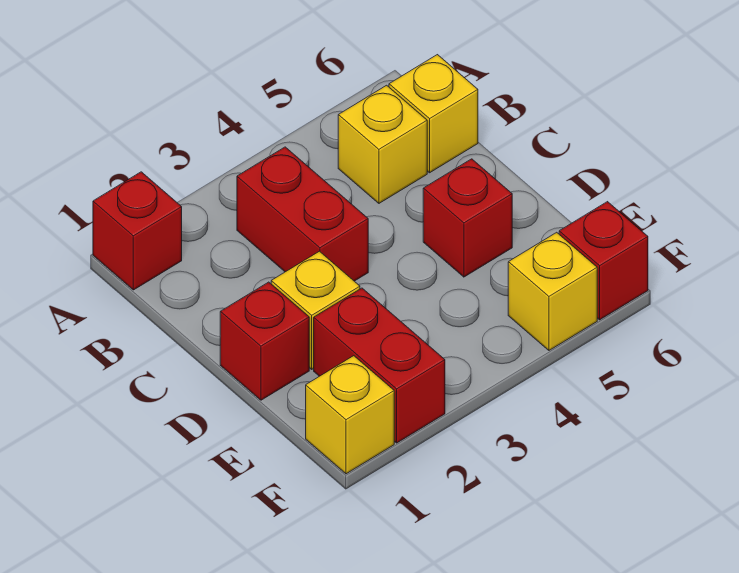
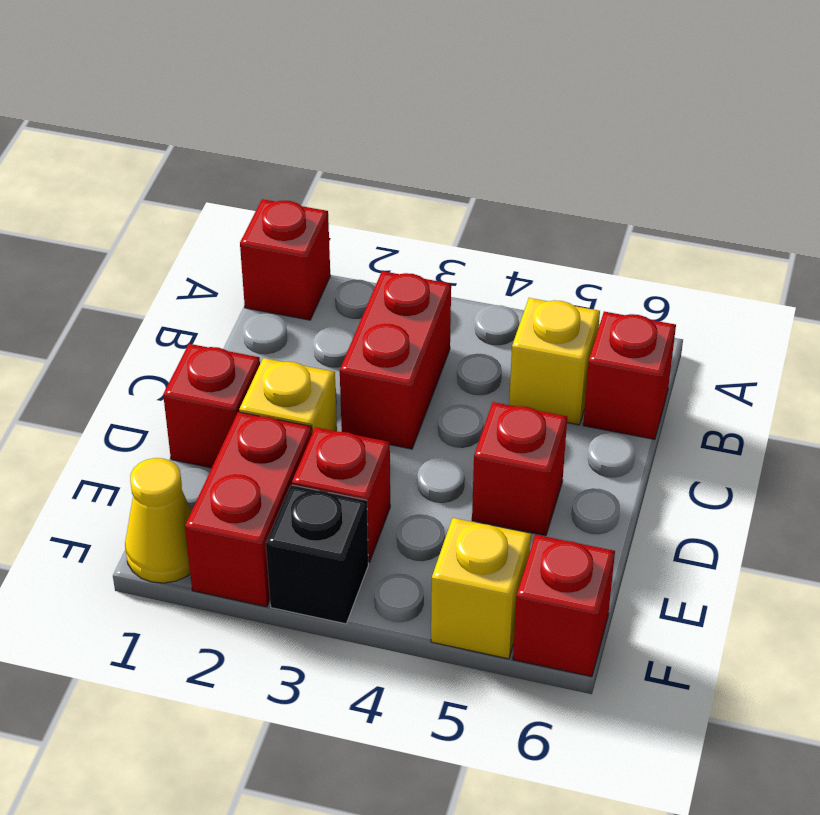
yellow brick B6 level 1 -> red brick B6 level 1
none -> red brick E3 level 1
yellow brick F1 level 1 -> yellow cone F1 level 1
none -> black brick F3 level 1

